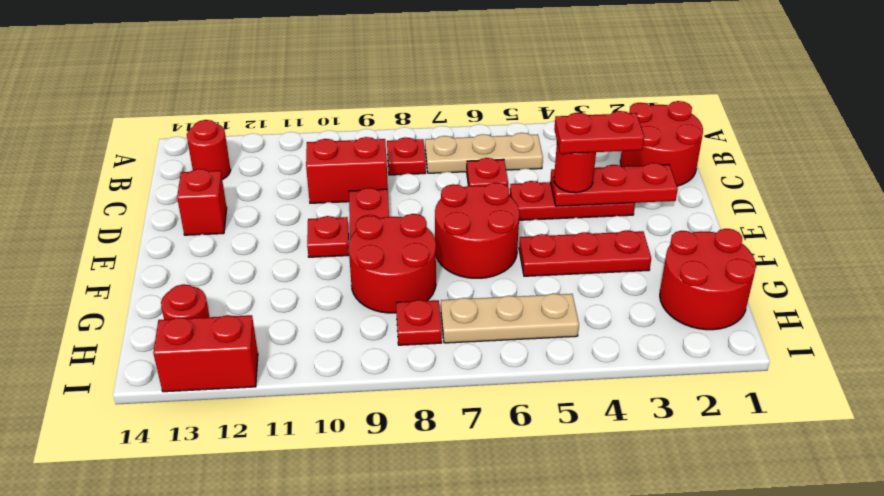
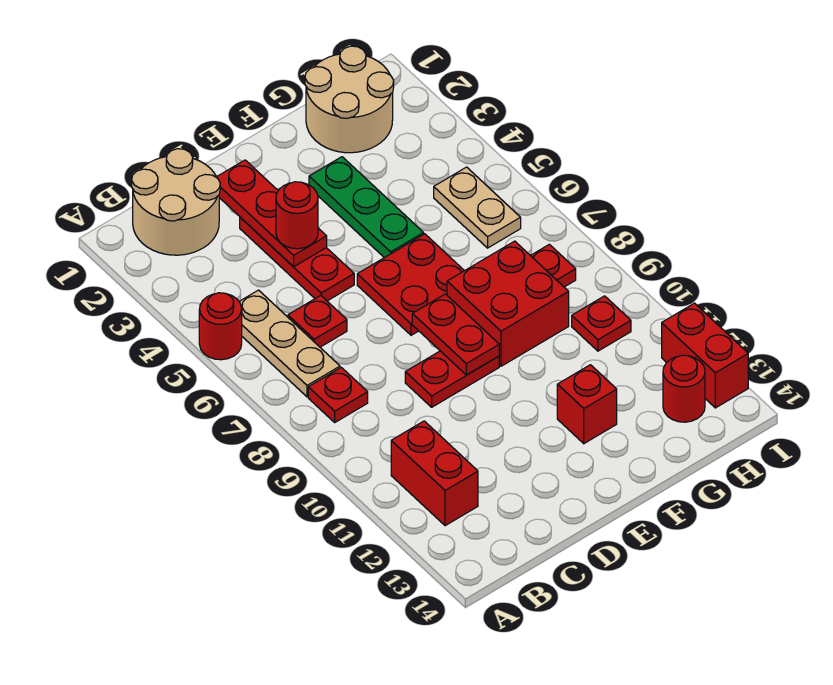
red round brick B1:C2 level 1 -> tan round brick B1:C2 level 1
red round brick B13 level 1 -> red round brick A5 level 1
red brick C9:C10 level 1 -> red brick B11:B12 level 1
red plate D3:D4 level 4 -> red plate E8:E9 level 2
red brick D13 level 1 -> red brick F12 level 1
red round brick E6:F7 level 1 -> red plate E6:F7 level 1
red plate E10 level 1 -> red plate H10 level 1
red plate F3:F5 level 1 -> green plate F3:F5 level 1
red round brick F8:G9 level 1 -> red brick F8:G9 level 1
red round brick G1:H2 level 1 -> tan round brick G1:H2 level 1
tan plate H5:H7 level 1 -> tan plate H5:H6 level 1

